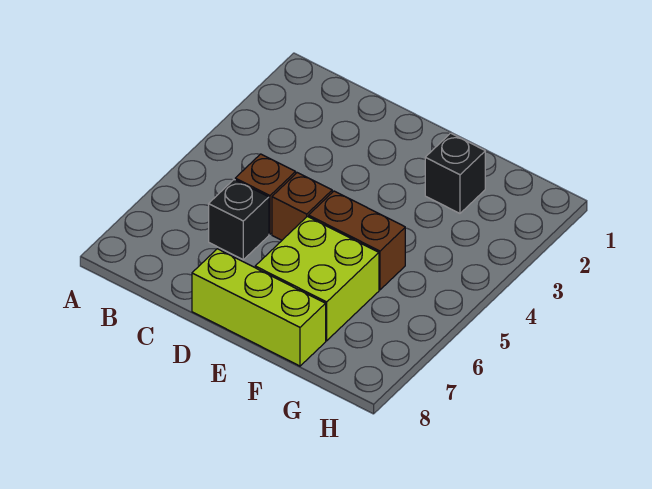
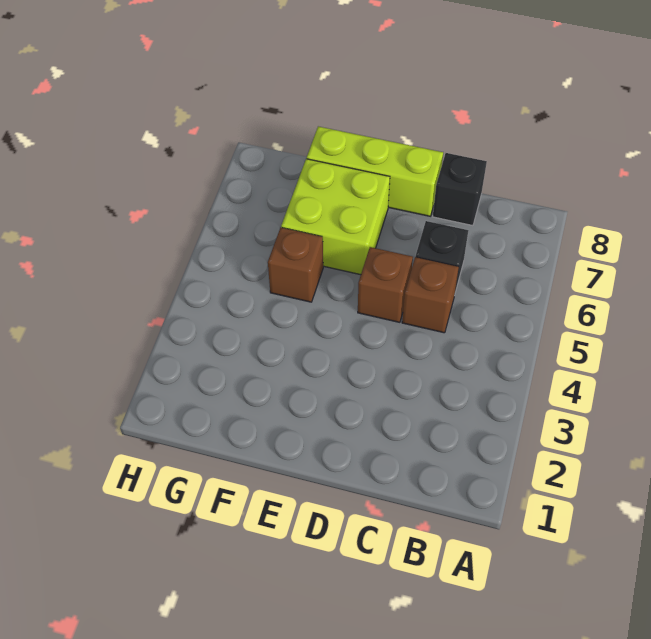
brown brick E5:F5 level 1 -> brown brick F5 level 1
black brick F2 level 1 -> black brick C8 level 1

